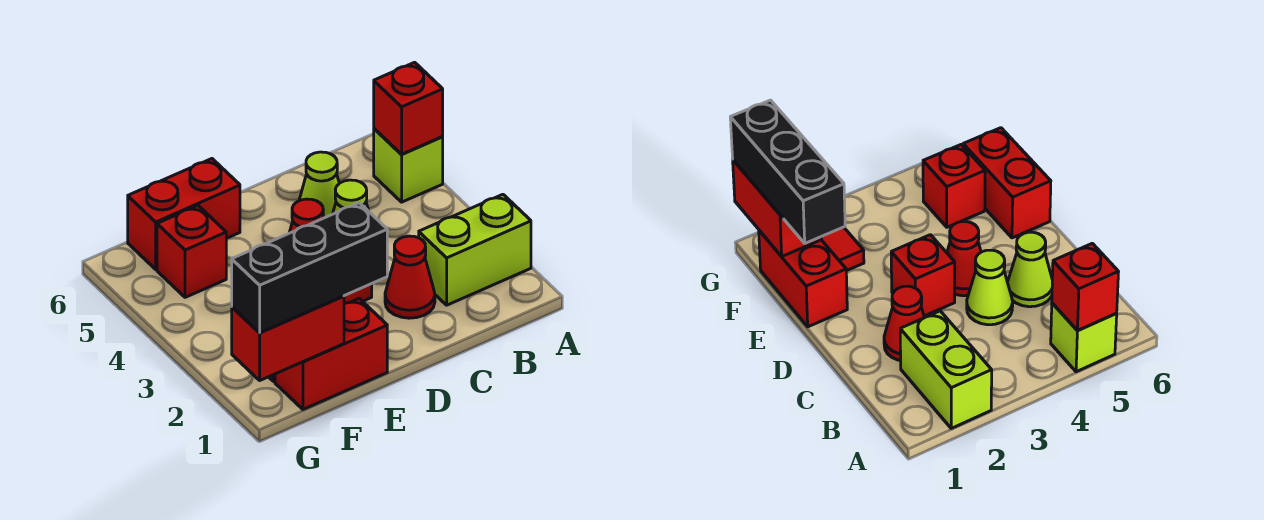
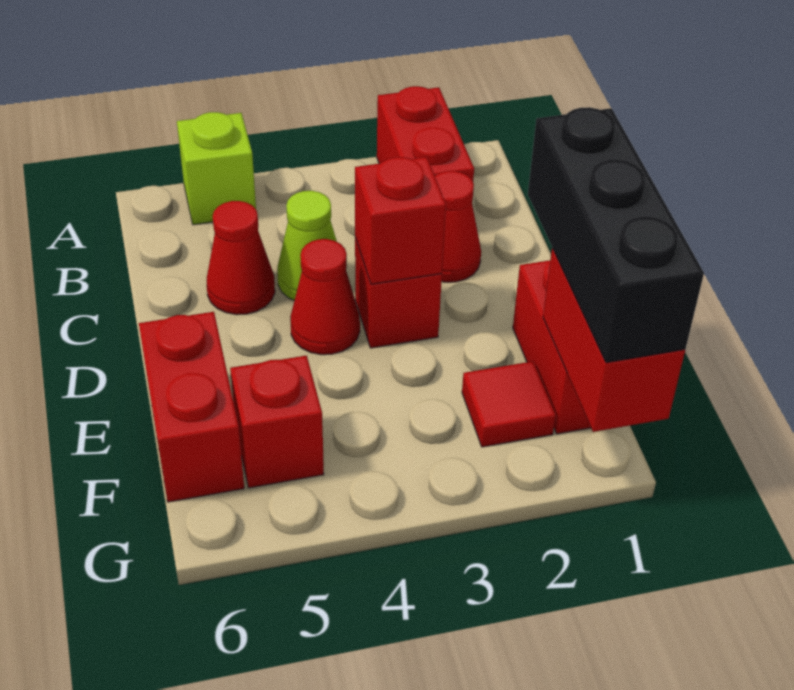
lime brick A2:B2 level 1 -> red brick A2:B2 level 1
red brick A5 level 2 -> red brick D3 level 2
lime cone C5 level 1 -> red cone C5 level 1

